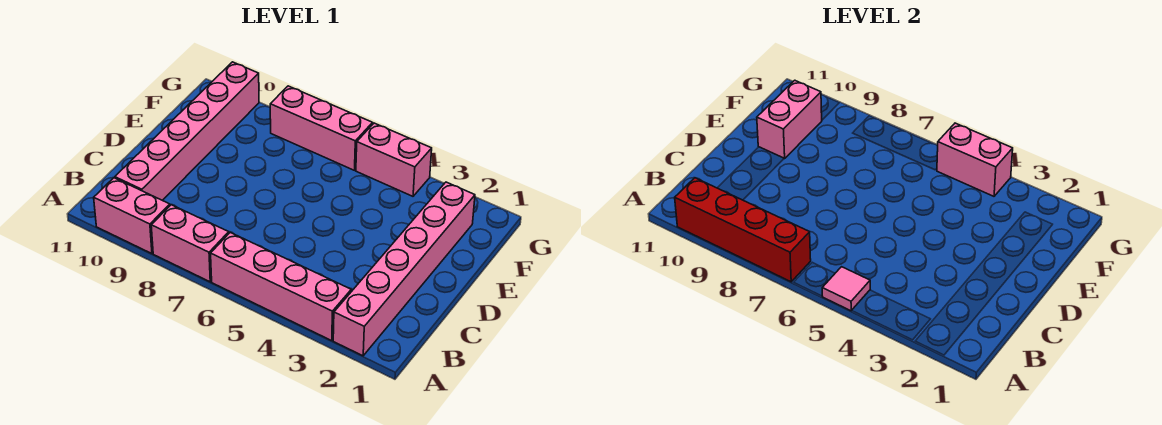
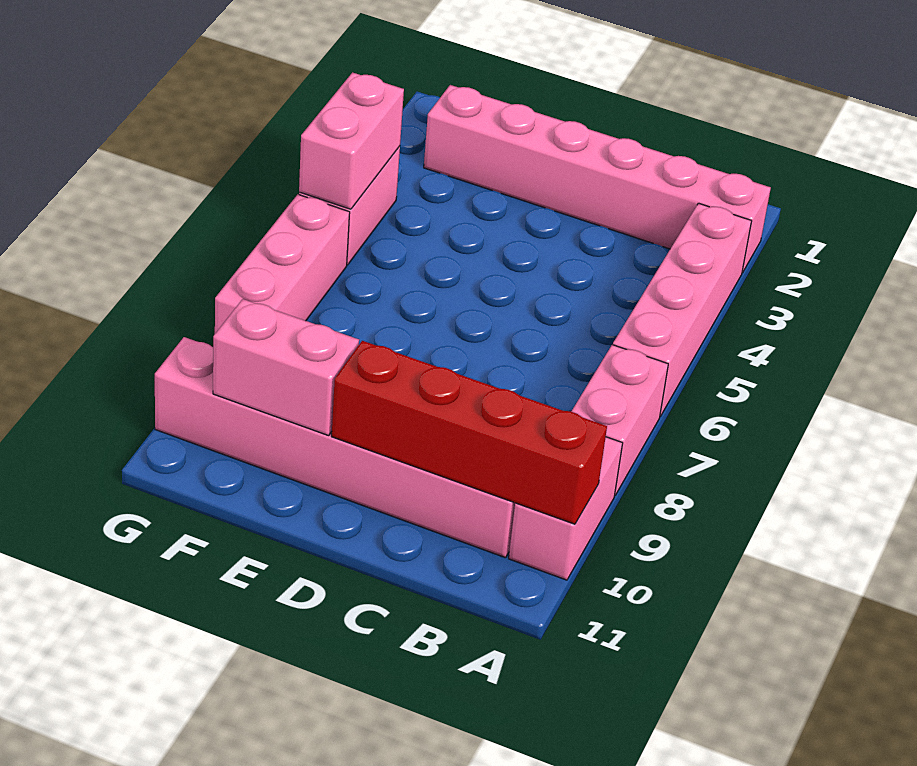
pink tile A5 level 2 -> none
red brick A7:A10 level 2 -> red brick A10:D10 level 2

